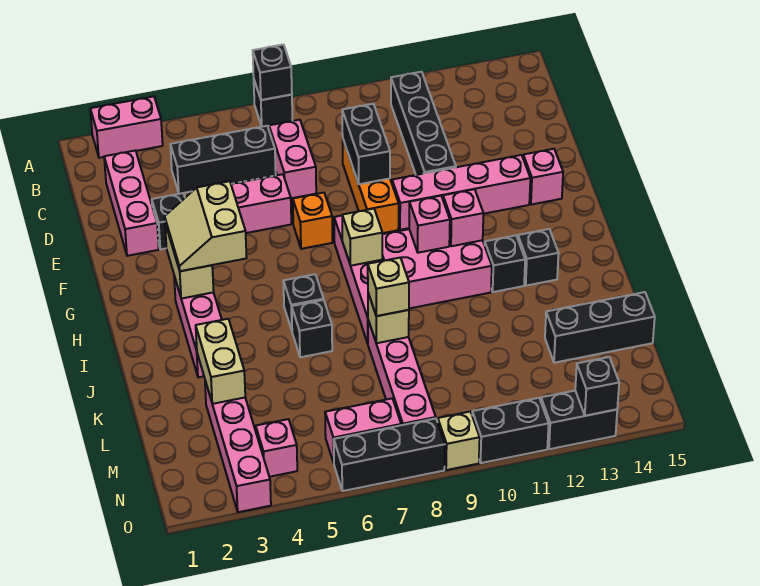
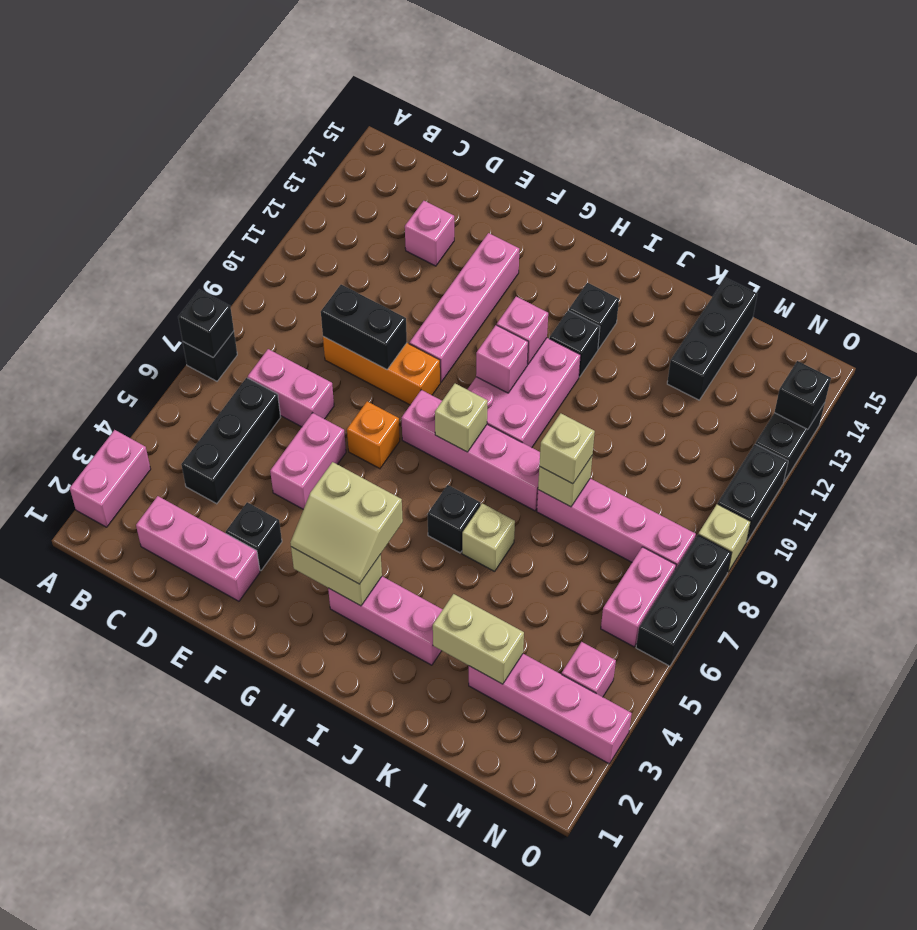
black brick B11:E11 level 1 -> none
pink brick F14 level 1 -> pink brick D13 level 1
black brick J6 level 1 -> tan brick J6 level 1

